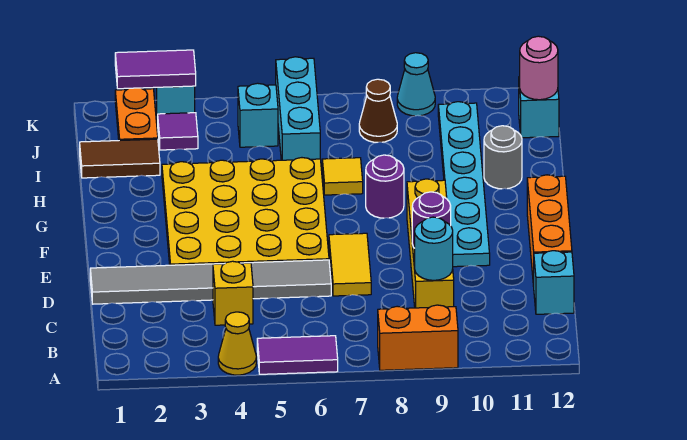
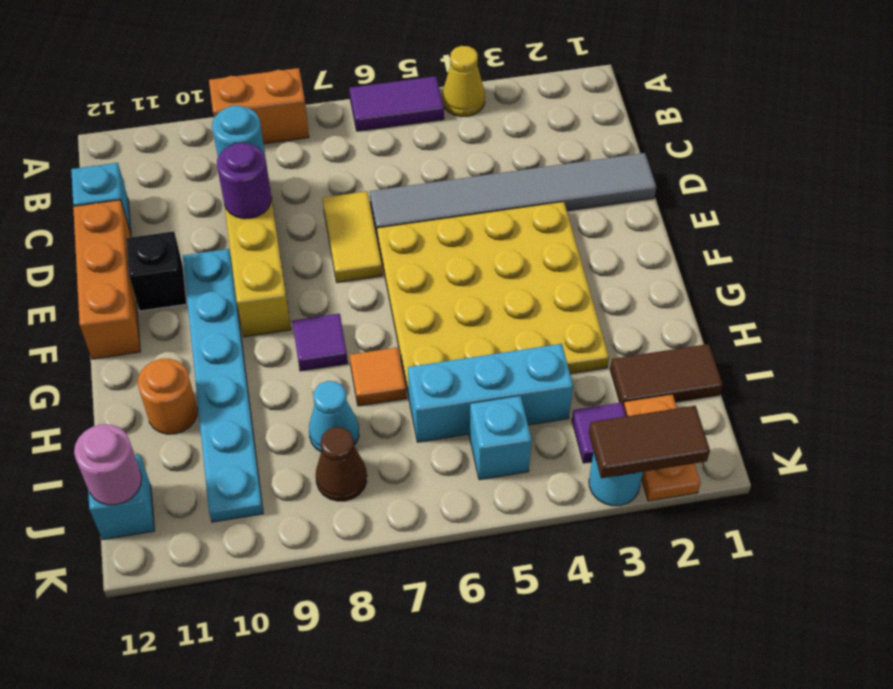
yellow brick C4 level 1 -> none
none -> black brick E11 level 1
purple round brick G8 level 1 -> purple tile G8 level 1
yellow tile H7 level 1 -> orange tile H7 level 1
grey round brick H11 level 1 -> orange round brick H11 level 1
cyan brick I6:K6 level 1 -> cyan brick I4:I6 level 1
purple tile K2:K3 level 2 -> brown tile K2:K3 level 2
cyan cone K9 level 1 -> cyan cone I8 level 1

